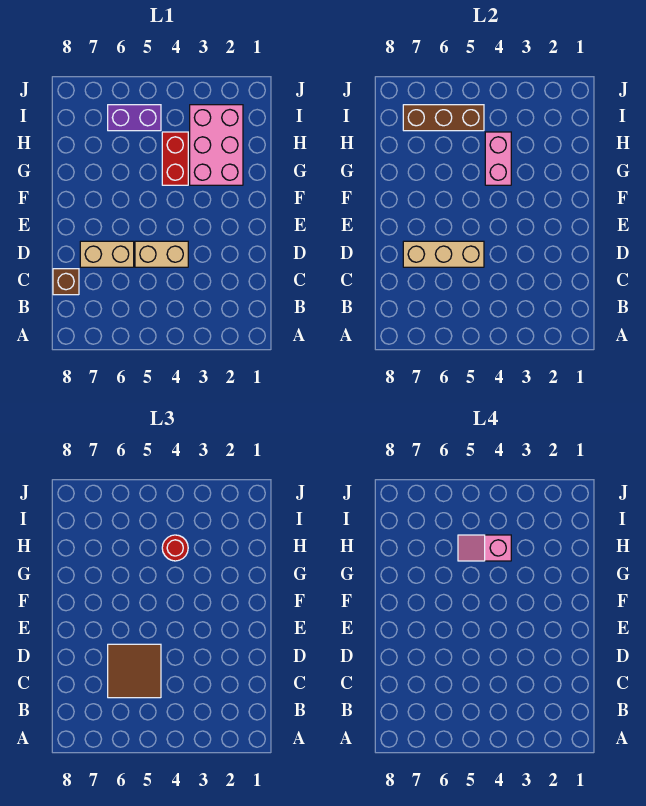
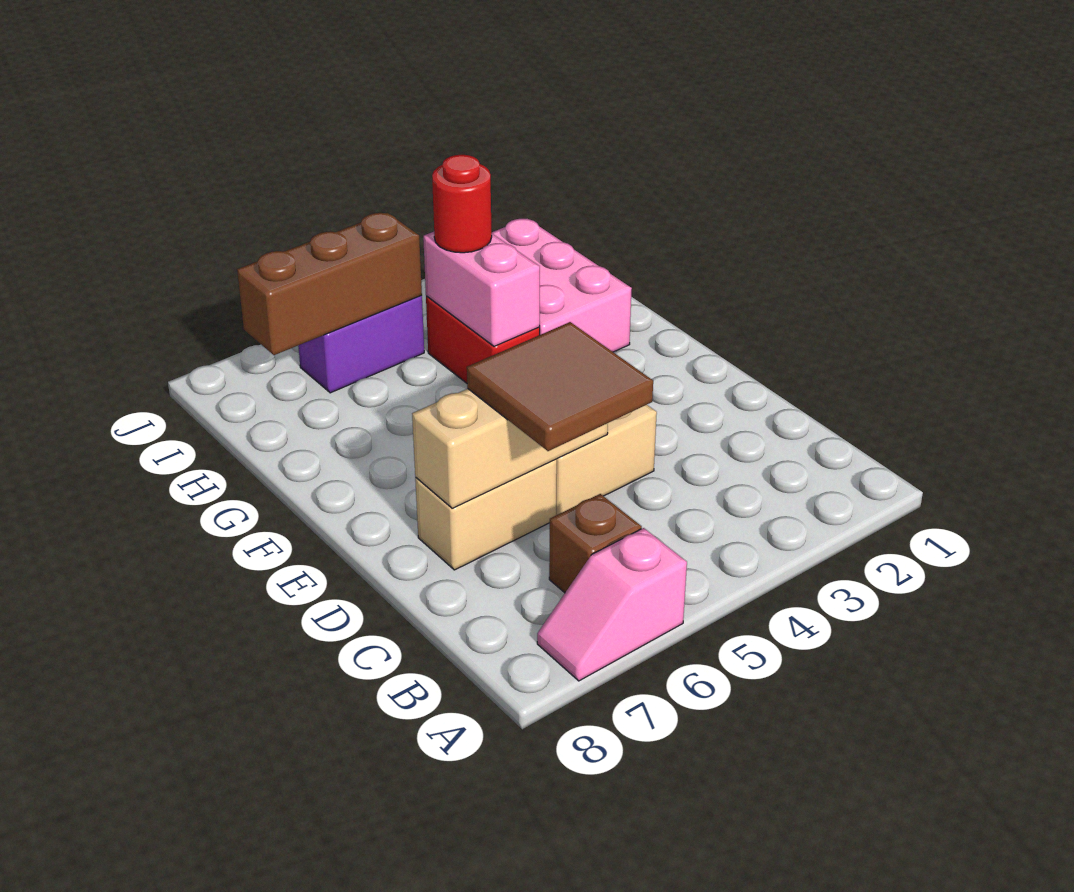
brown brick C8 level 1 -> brown brick B6 level 1
pink slope H4:H5 level 4 top 4 -> pink slope A6:A7 level 1 top 6

